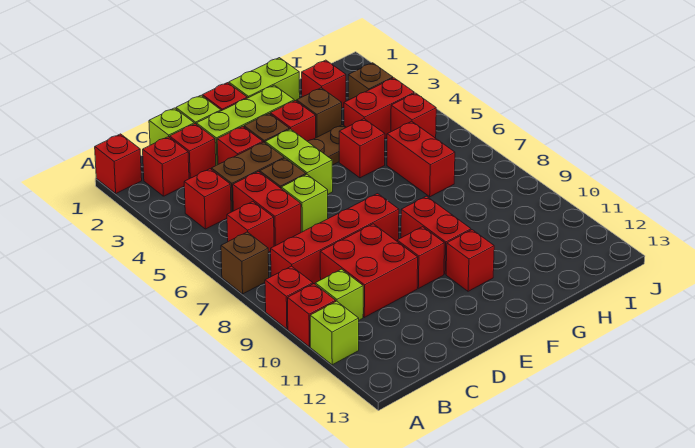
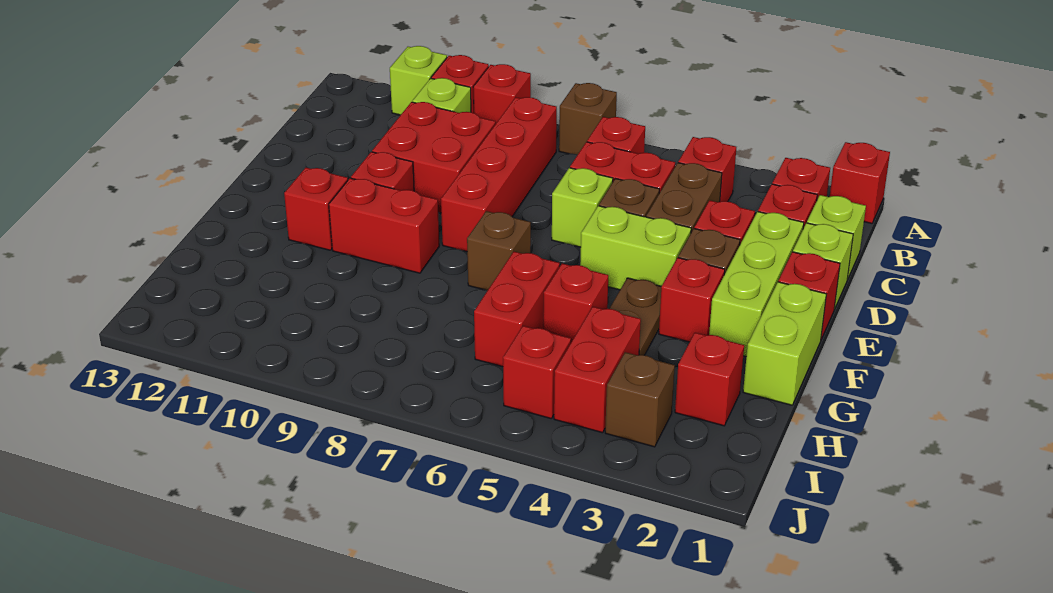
brown brick G3 level 1 -> brown brick F7 level 1
red brick H6:H7 level 1 -> red brick G6:H6 level 1

